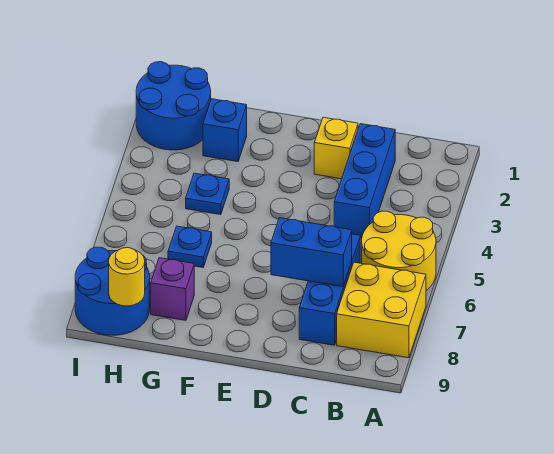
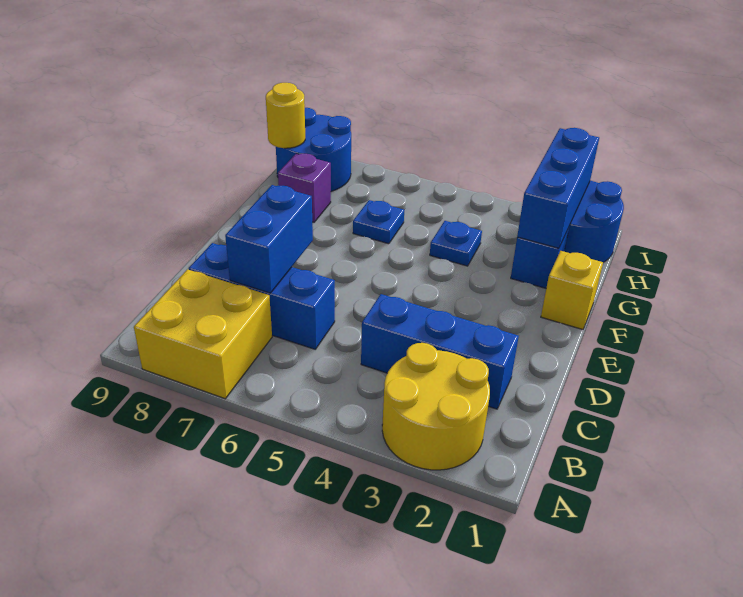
yellow round brick A5:B6 level 1 -> yellow round brick A2:B3 level 1
yellow brick D2 level 1 -> yellow brick F1 level 1
none -> blue brick G2:I2 level 2

